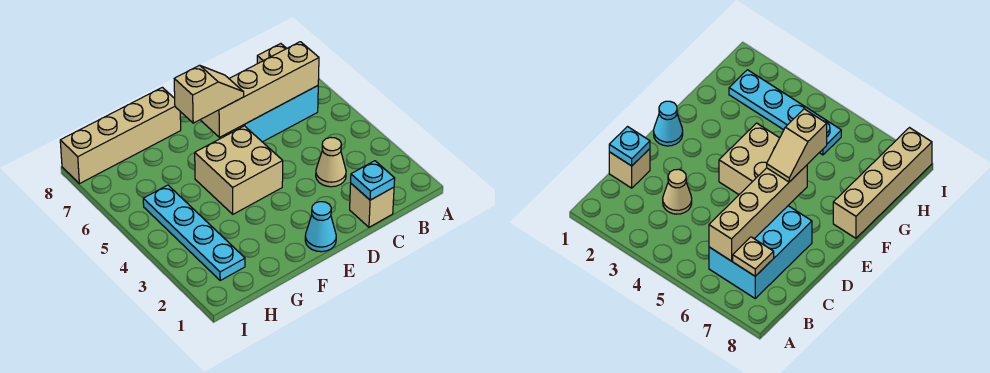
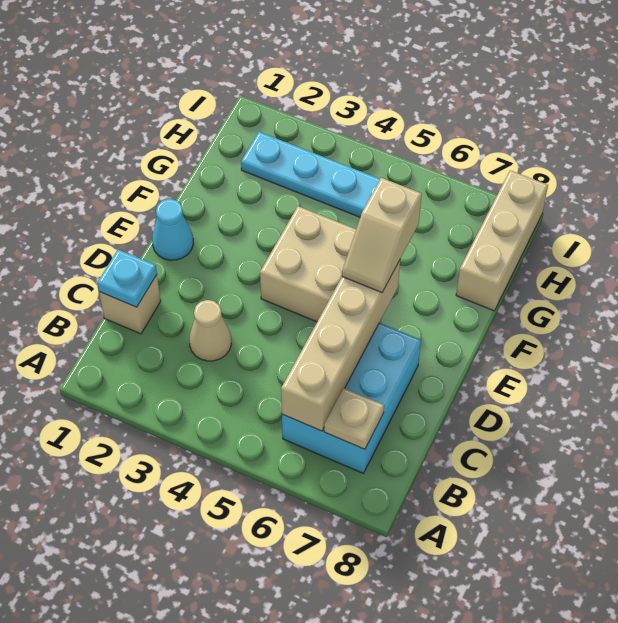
tan brick F8:I8 level 1 -> tan brick G8:I8 level 1

